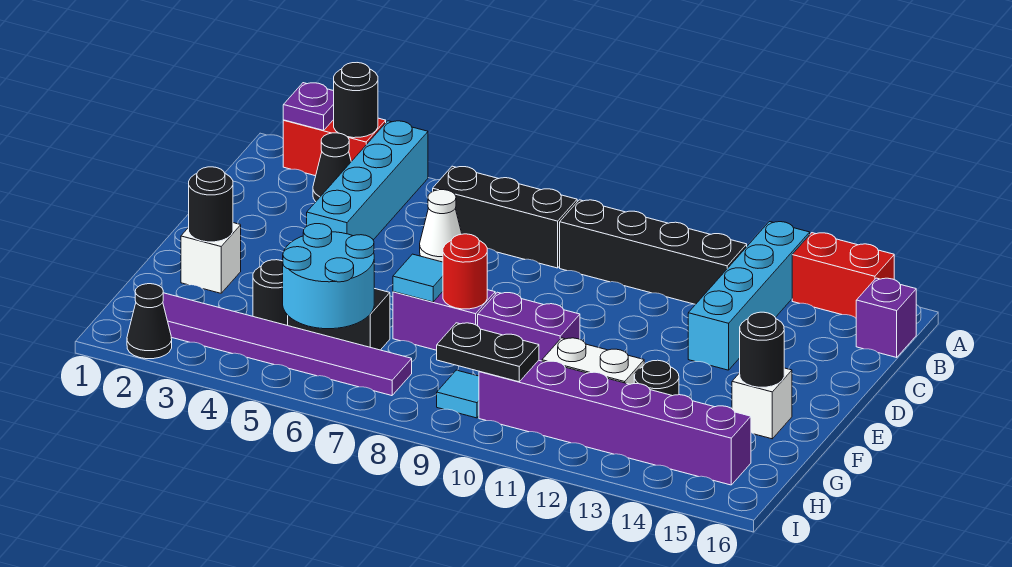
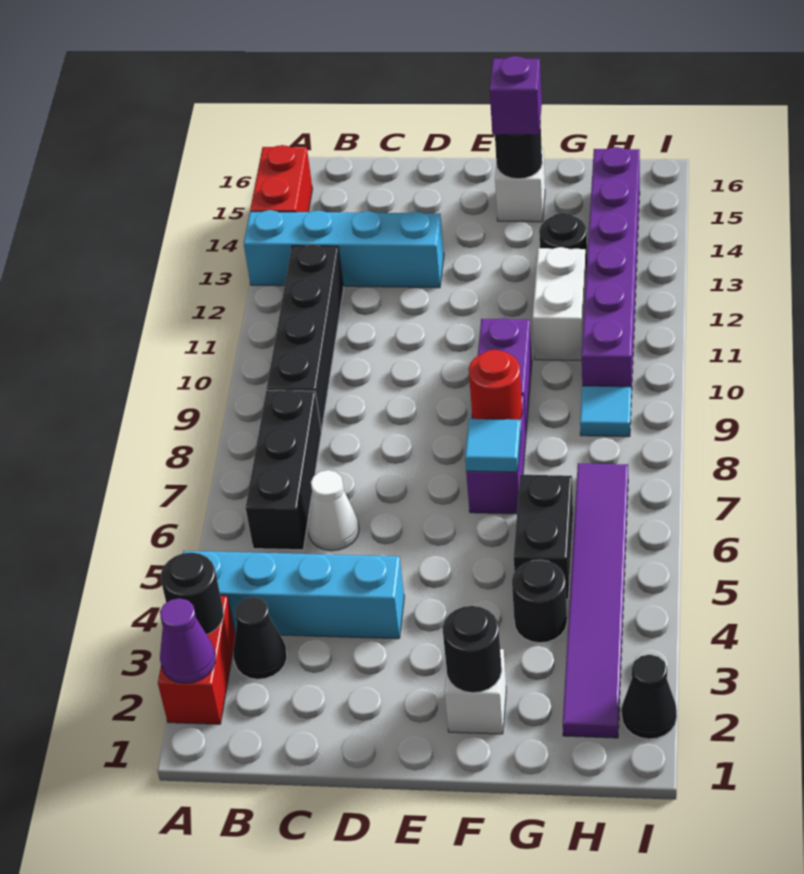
purple plate A2 level 2 -> purple cone A2 level 2
purple brick B16 level 1 -> purple brick F15 level 3
cyan round brick G5:H6 level 2 -> none
black plate H9:H10 level 2 -> none

